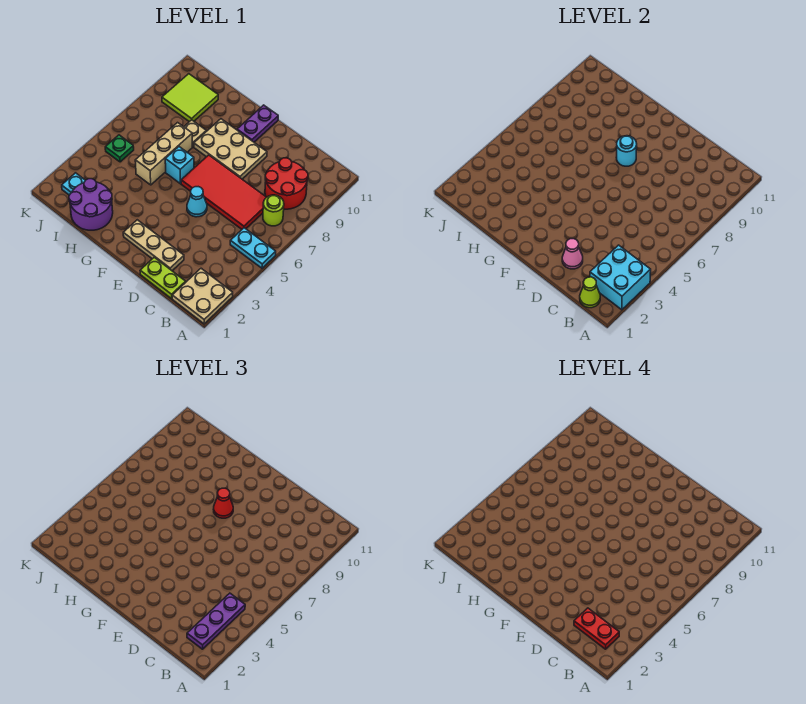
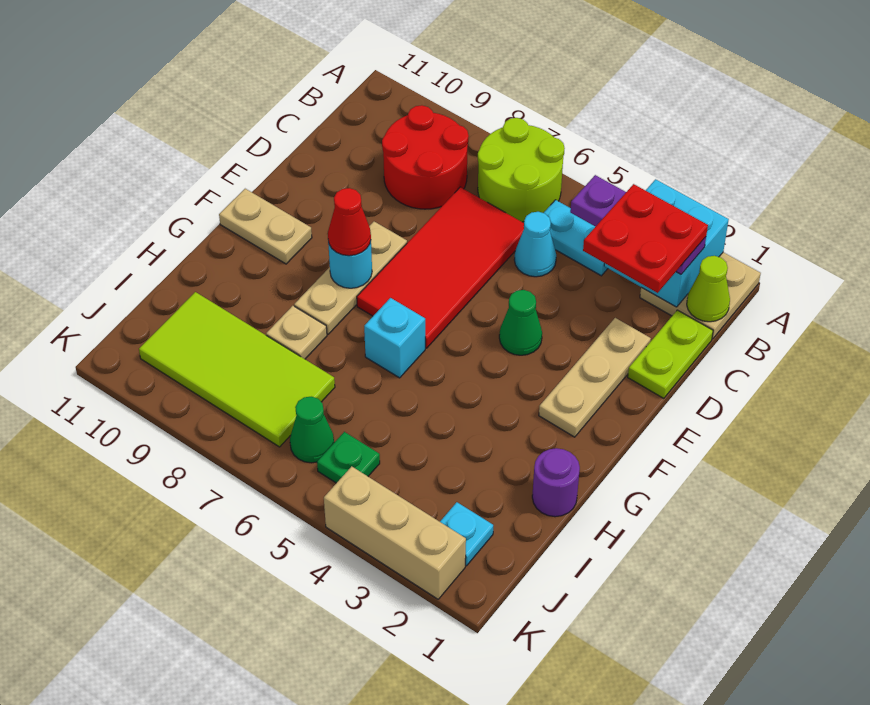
cyan plate A5:B5 level 1 -> cyan plate B4:B5 level 1
red plate B2:C2 level 4 -> red plate B2:C3 level 4
lime round brick B7 level 1 -> lime round brick A6:B7 level 1
pink cone D2 level 2 -> none
none -> green cone E4 level 1
cyan cone E5 level 1 -> cyan cone C5 level 1
tan plate E8:G9 level 1 -> tan plate E8:G8 level 1
purple plate F10:F11 level 1 -> tan plate F10:F11 level 1
purple round brick H1:I2 level 1 -> purple round brick H1 level 1
tan brick H5:H7 level 1 -> tan brick K2:K4 level 1
lime tile I9:J10 level 1 -> lime tile I7:J10 level 1
none -> green cone J6 level 1

